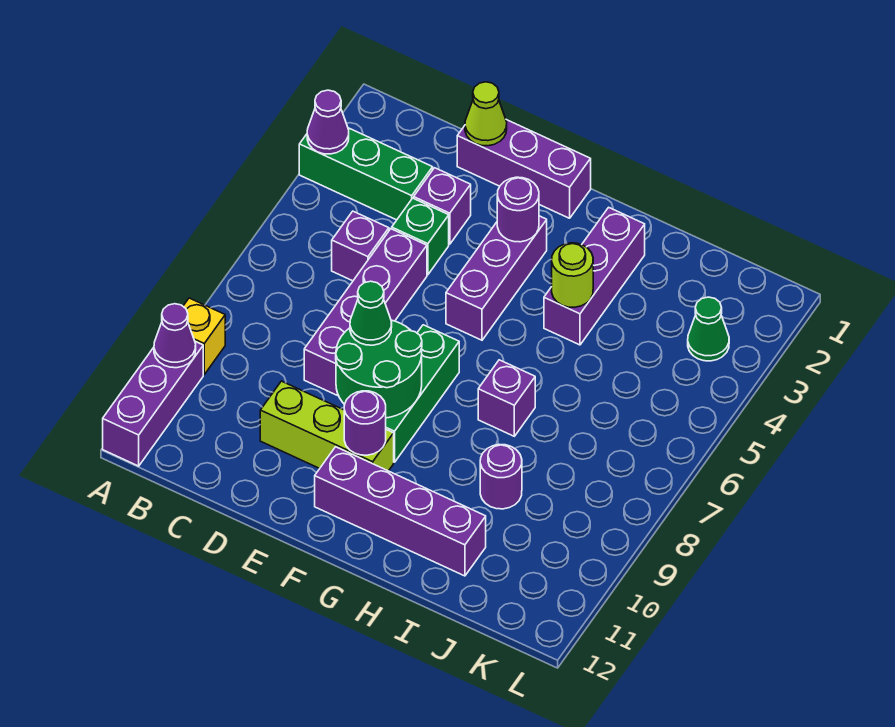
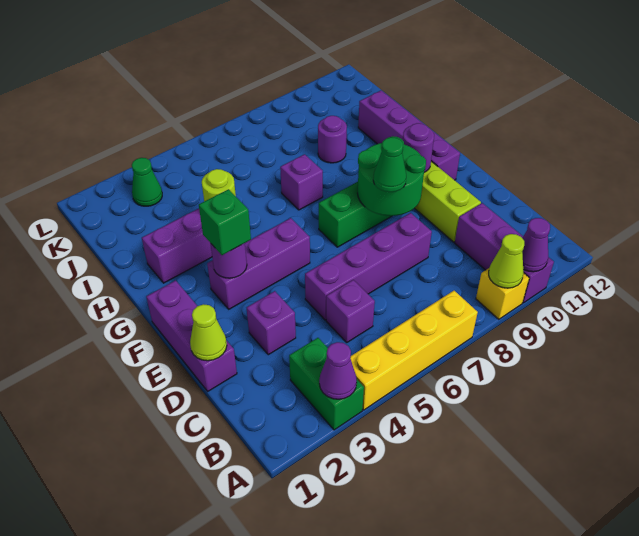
green brick A3:C3 level 1 -> green brick A3:B3 level 1
none -> yellow brick A4:A7 level 1
none -> lime cone A9 level 2
purple brick A10:A12 level 1 -> purple brick A10:C10 level 1
green brick D4 level 1 -> green brick F3 level 3

